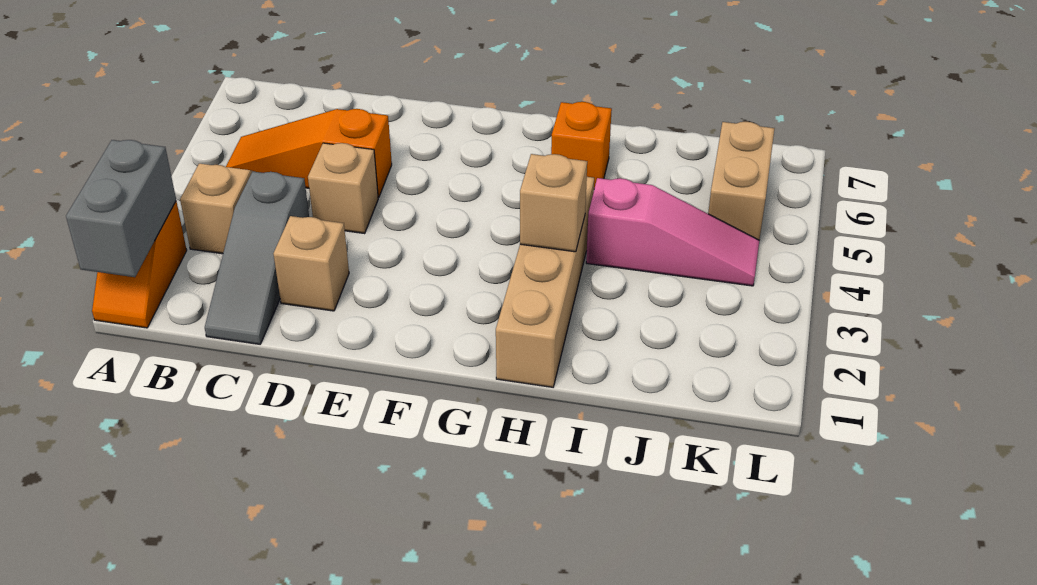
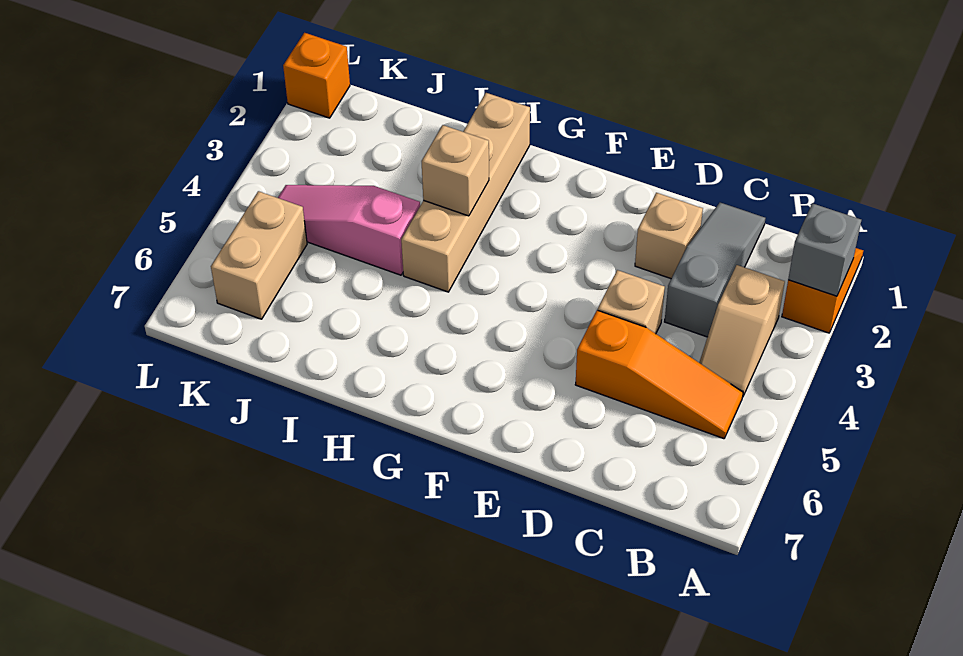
grey brick A1:A2 level 2 -> grey brick A2 level 2
orange brick H6 level 1 -> orange brick L1 level 1

